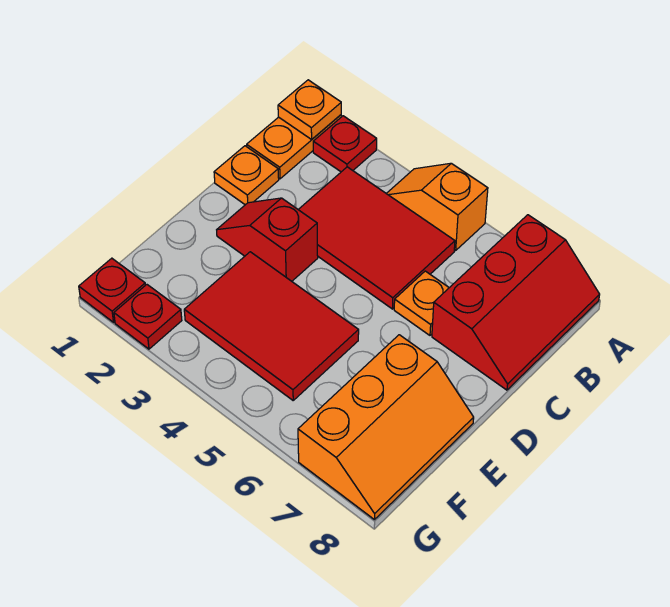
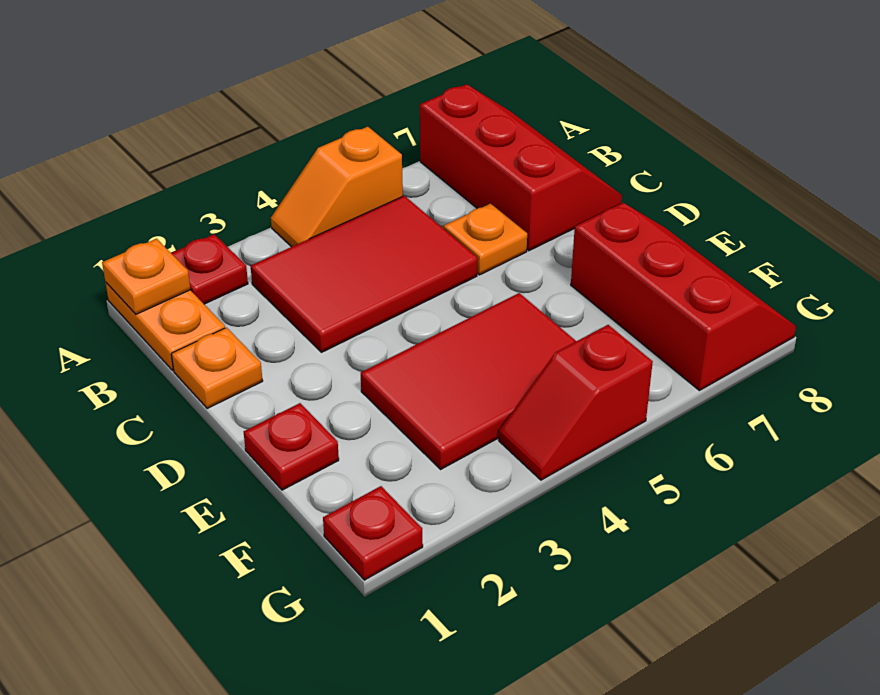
red slope D2:D3 level 1 top 3 -> red slope G4:G5 level 1 top 5
orange slope E7:G8 level 1 top 7 -> red slope E7:G8 level 1 top 7
red plate G2 level 1 -> red plate E1 level 1

